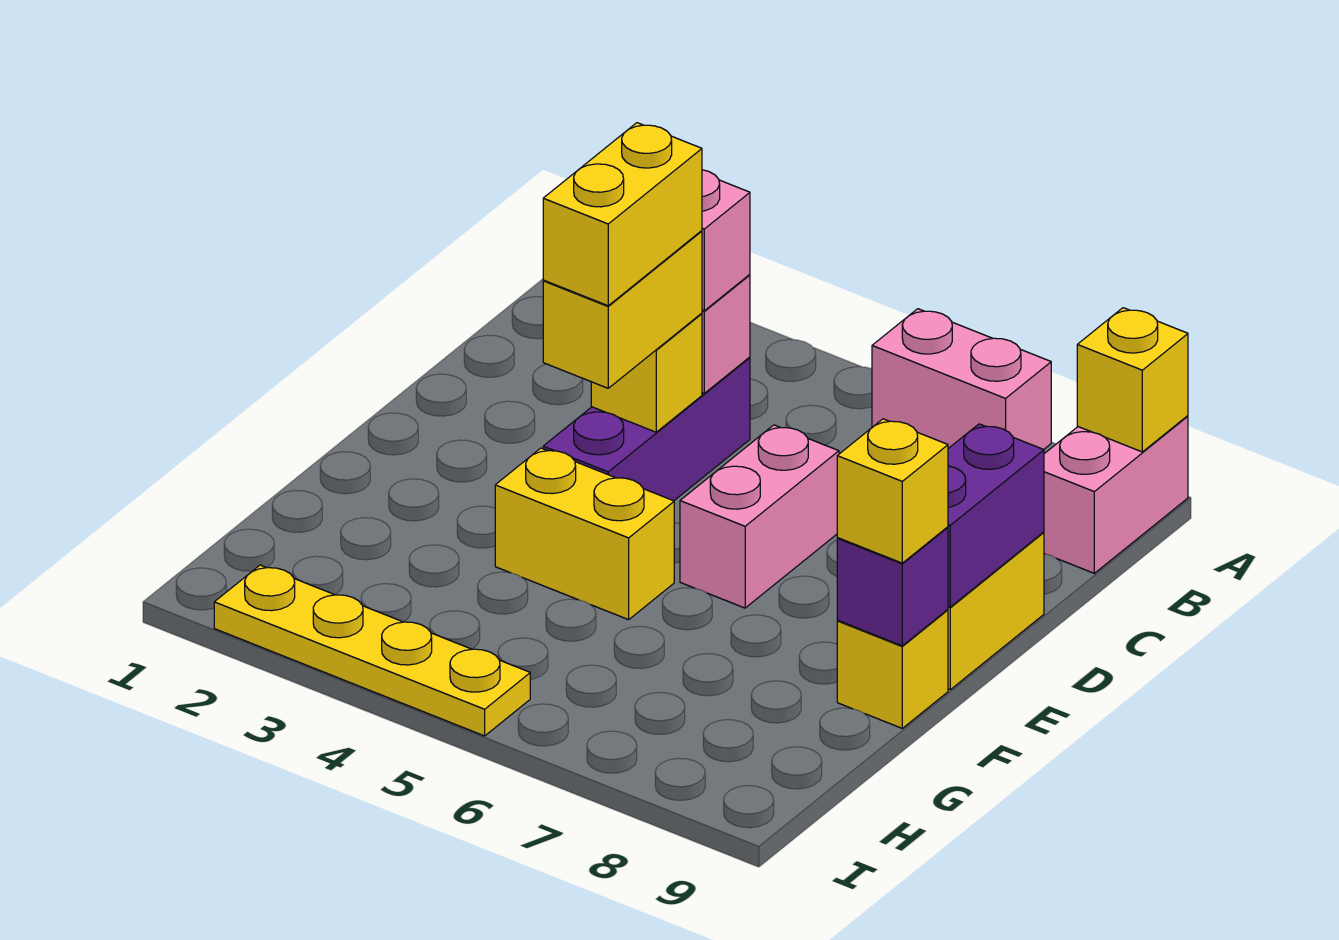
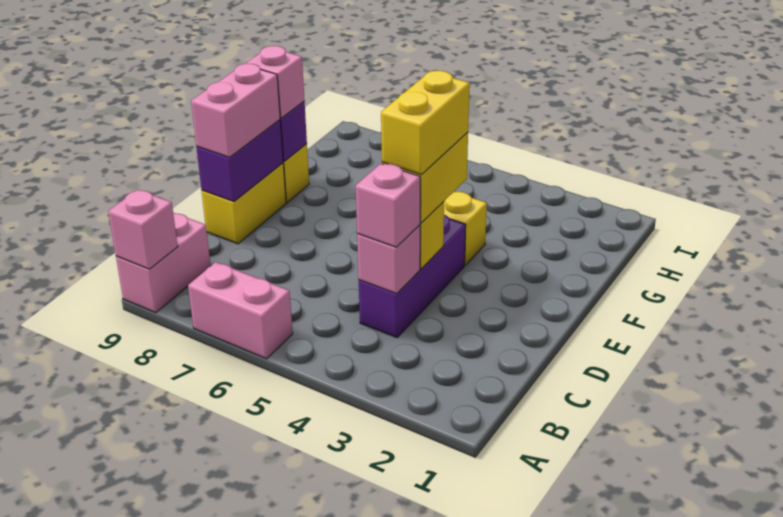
yellow brick A9 level 2 -> pink brick A9 level 2
pink brick D6:E6 level 1 -> pink brick D9:E9 level 3
yellow brick F9 level 3 -> pink brick F9 level 3
yellow plate I2:I5 level 1 -> none

